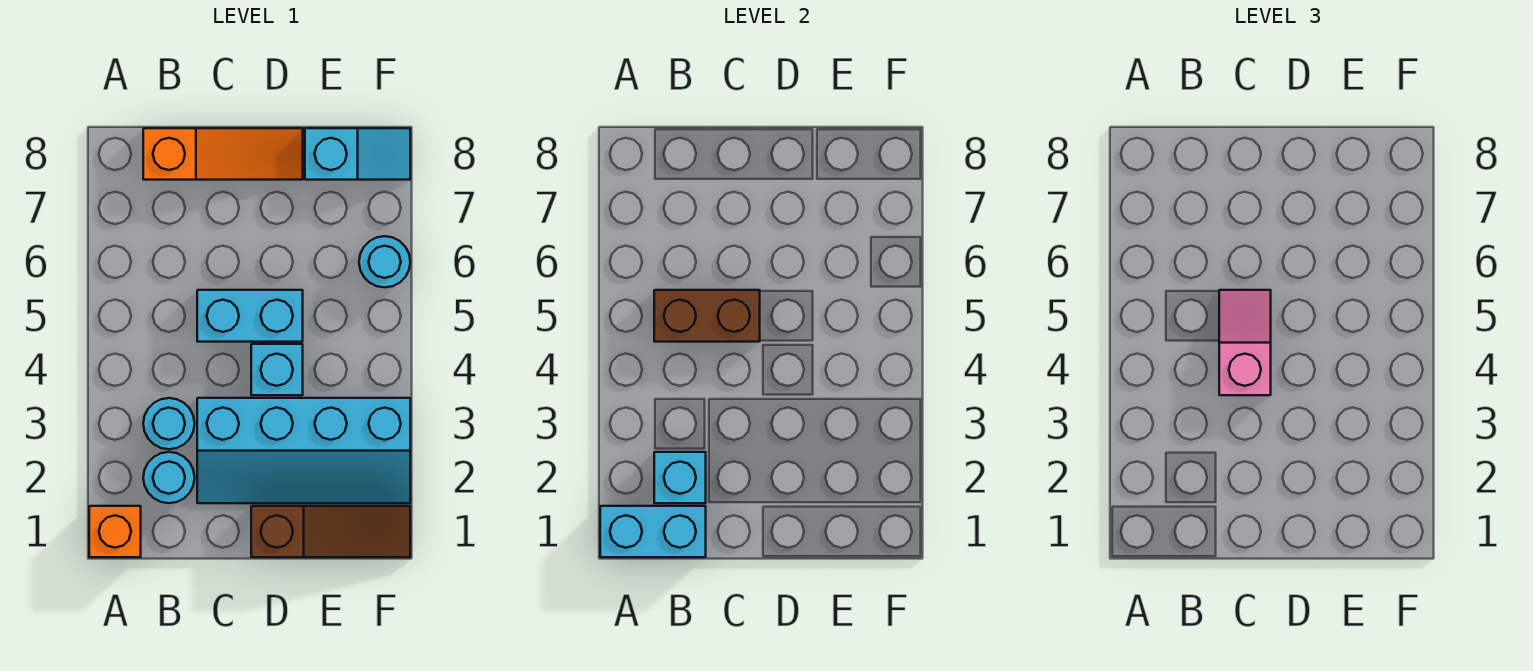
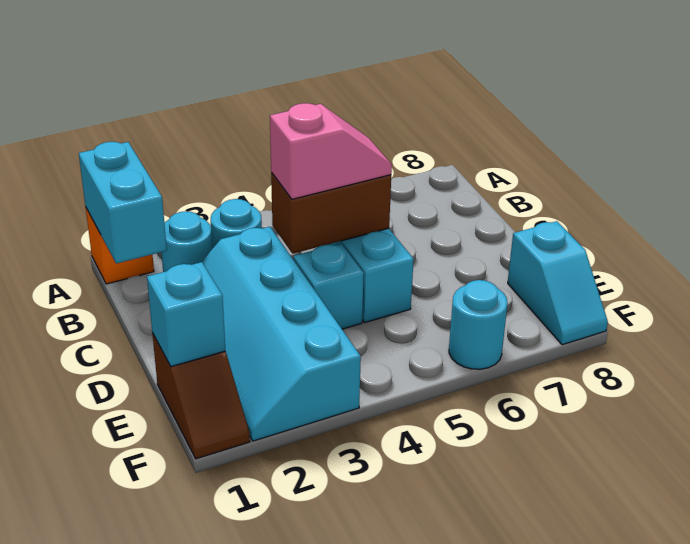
cyan brick B2 level 2 -> cyan brick E1 level 2
brown brick B5:C5 level 2 -> brown brick C4:C5 level 2
orange slope B8:D8 level 1 top B -> none
brown slope D1:F1 level 1 top D -> brown slope E1:F1 level 1 top E

